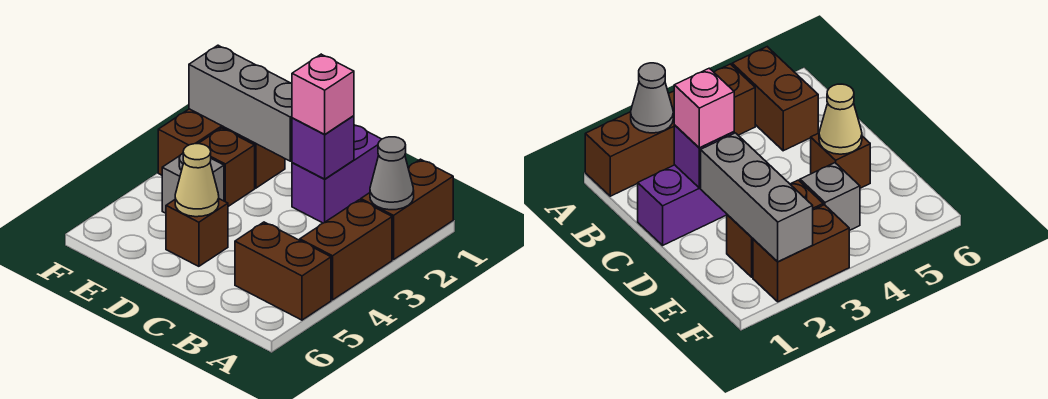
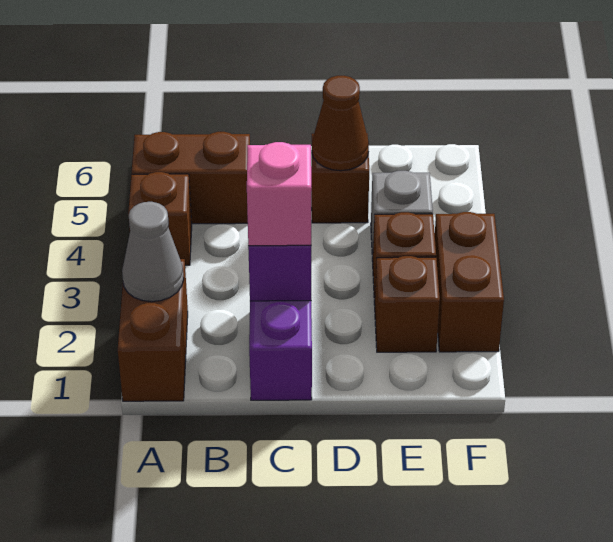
brown brick A3:A4 level 1 -> brown brick A4 level 1
grey brick D2:F2 level 2 -> none
tan cone D5 level 2 -> brown cone D5 level 2

